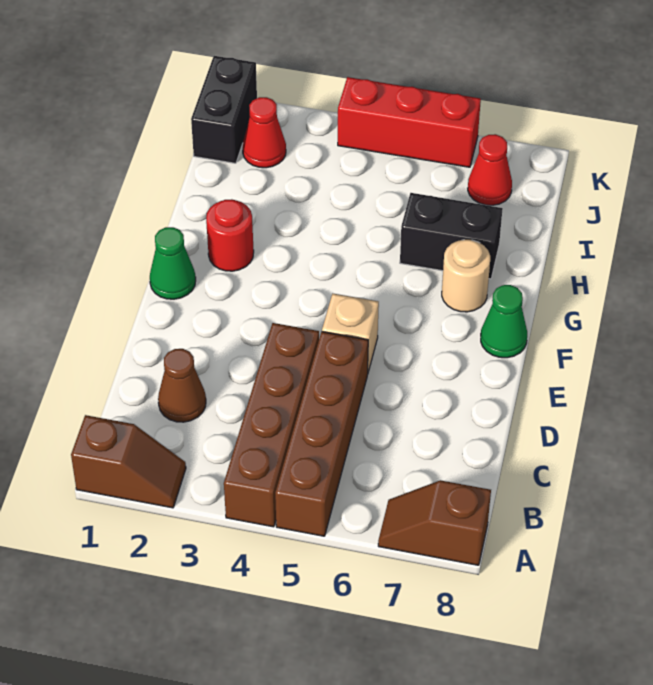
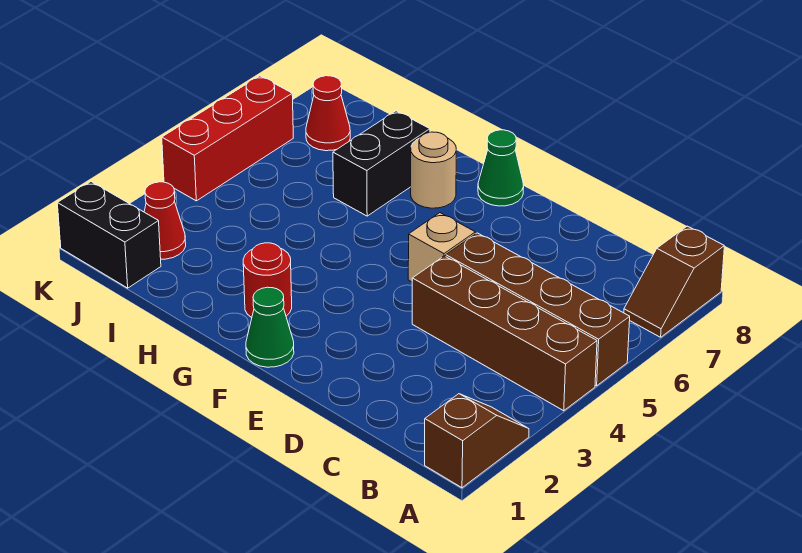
brown cone C2 level 1 -> none

